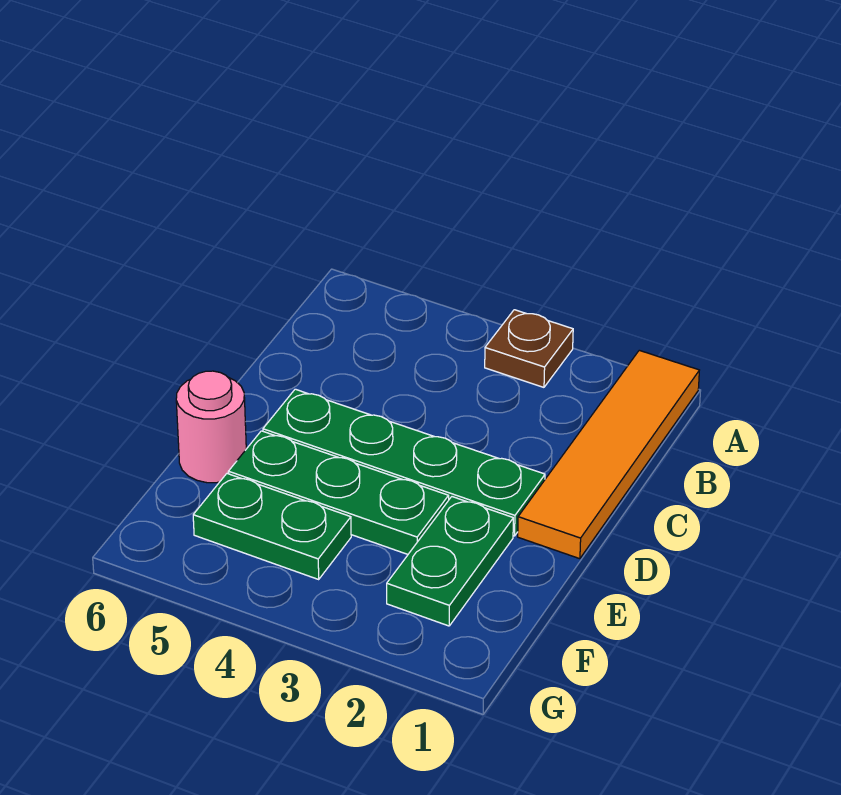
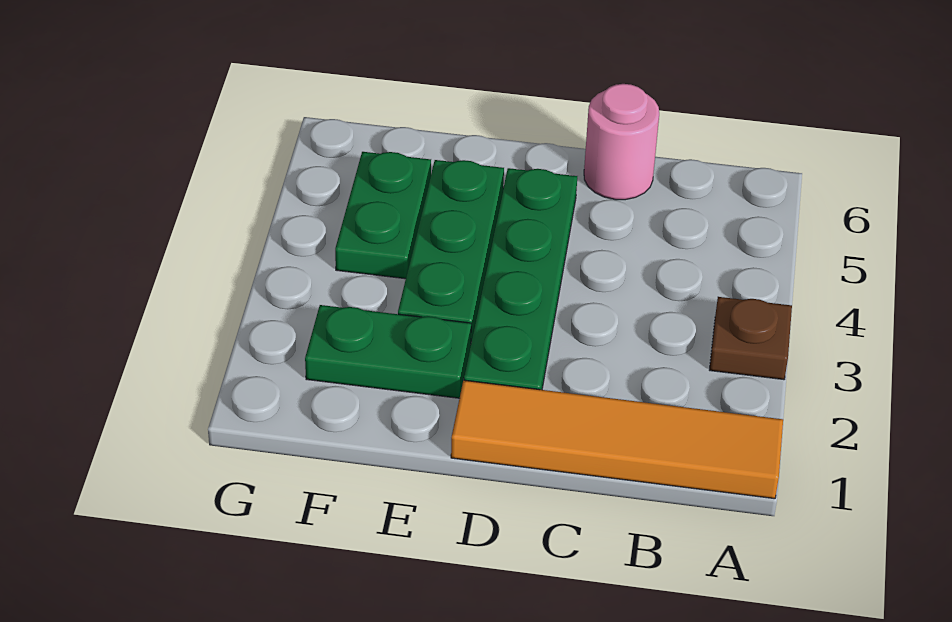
pink round brick E6 level 1 -> pink round brick C6 level 1

